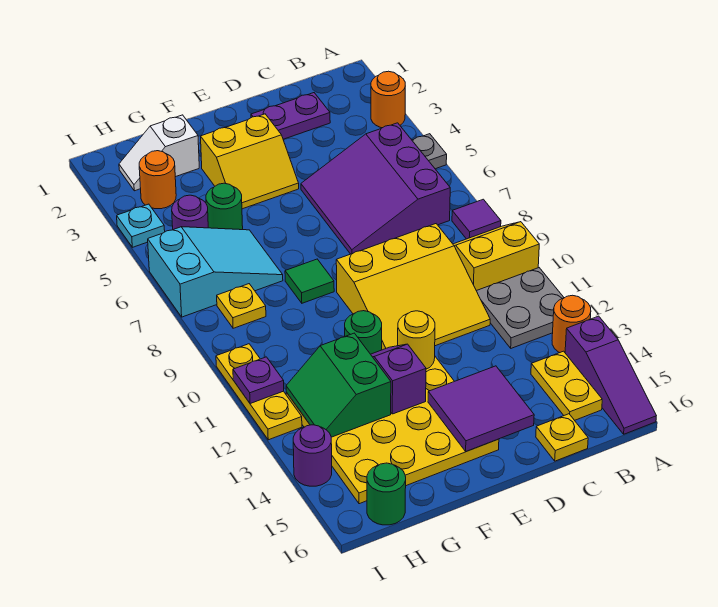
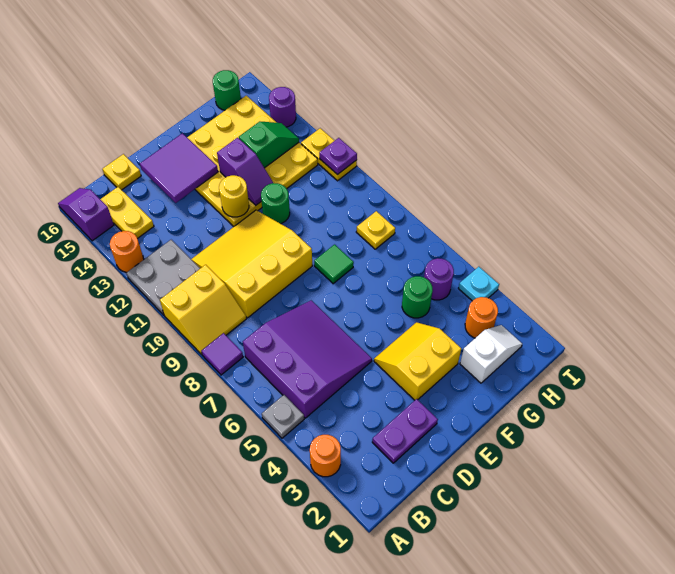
purple slope A14:A16 level 1 top 14 -> purple slope A15:A16 level 1 top 15
cyan slope G6:I7 level 1 top I -> none
green slope G12:H13 level 2 top G -> green slope G13:H13 level 2 top G
yellow plate I10:I12 level 1 -> yellow plate I11:I12 level 1

